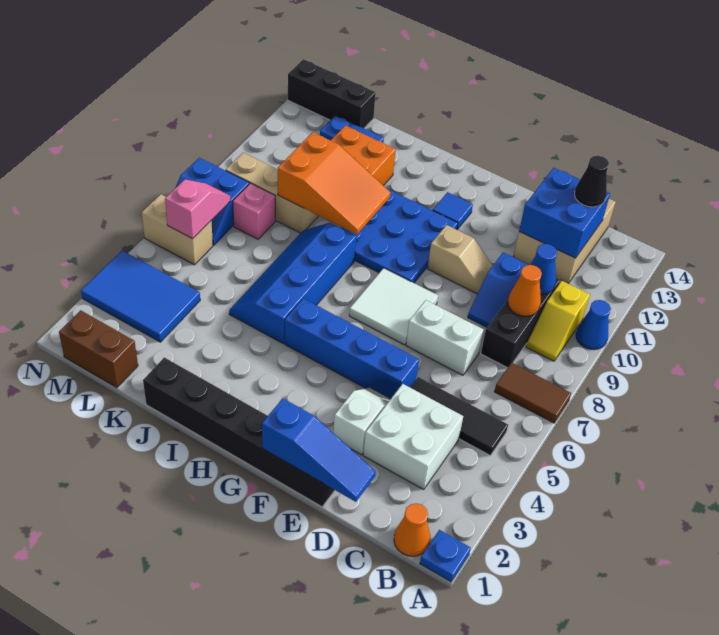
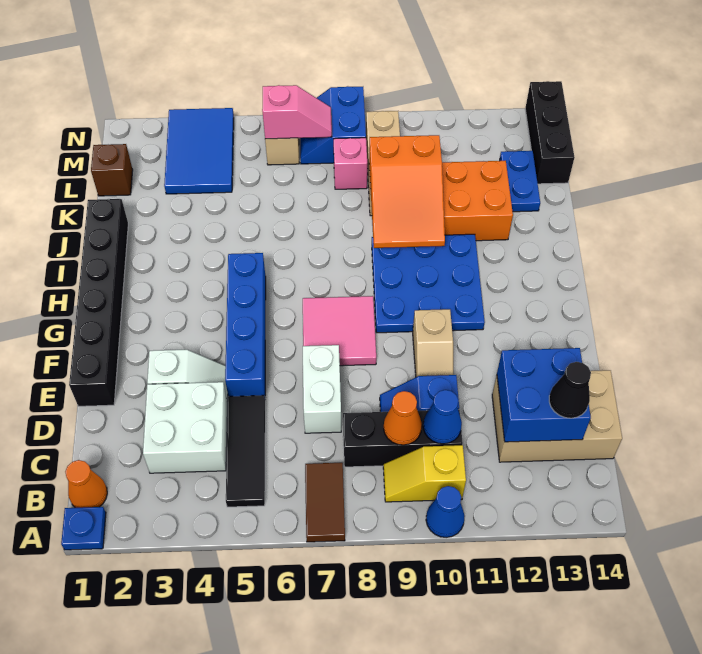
blue slope D1:F1 level 2 top F -> none
white tile F7:G8 level 1 -> pink tile F7:G8 level 1
blue tile G12 level 1 -> none
blue slope I5:J8 level 1 top I -> none
brown brick L1:M1 level 1 -> brown brick L1 level 1

